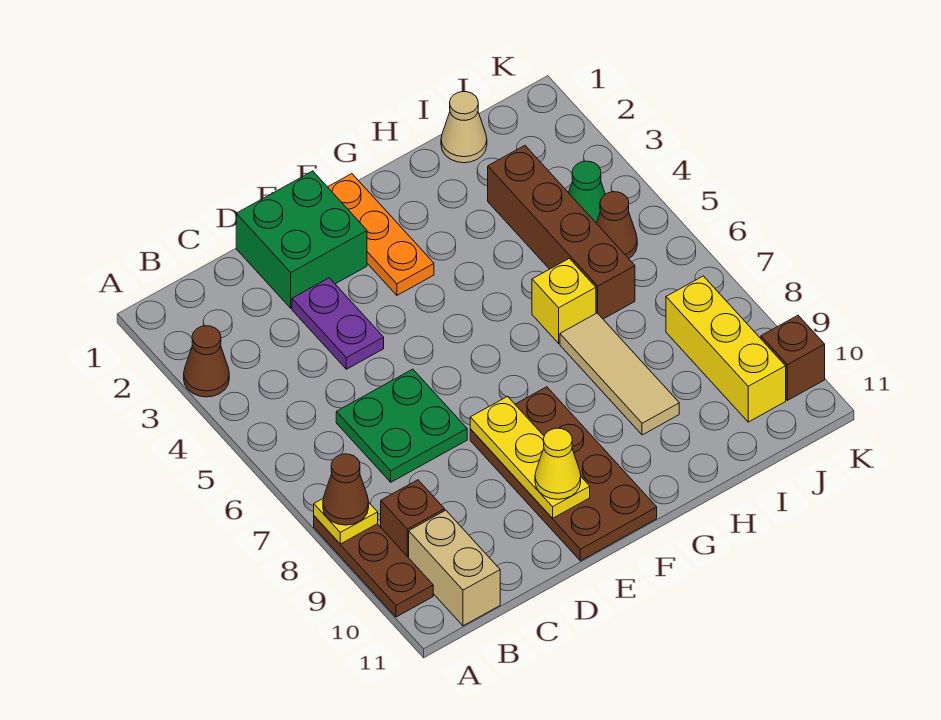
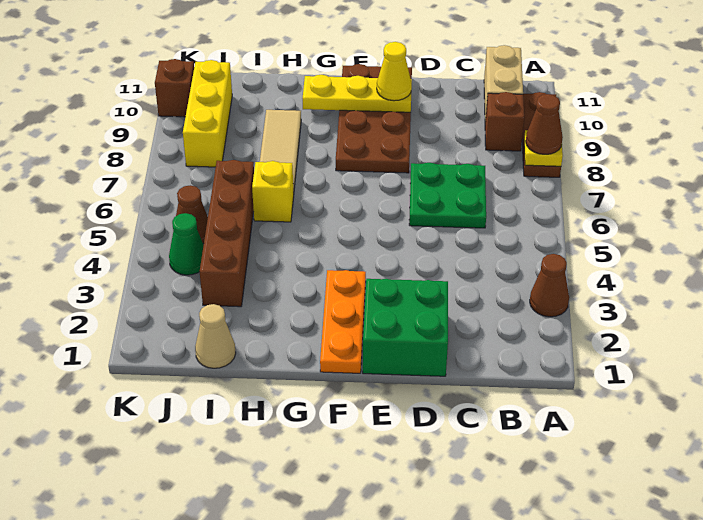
purple plate D3:D4 level 1 -> none
yellow plate E8:E10 level 2 -> yellow plate E10:G10 level 2

